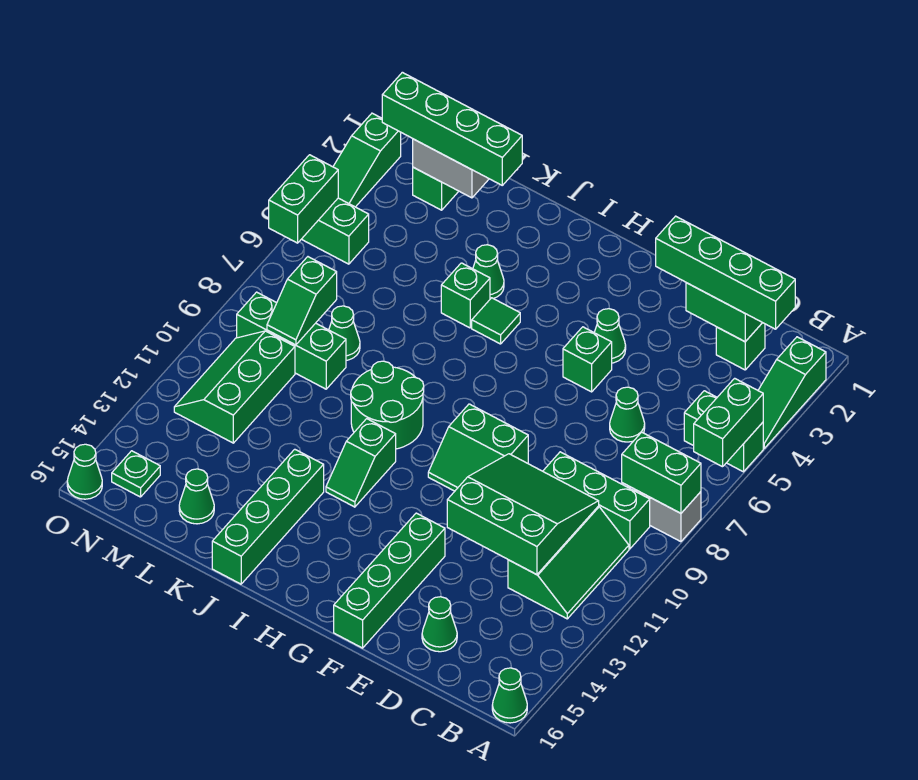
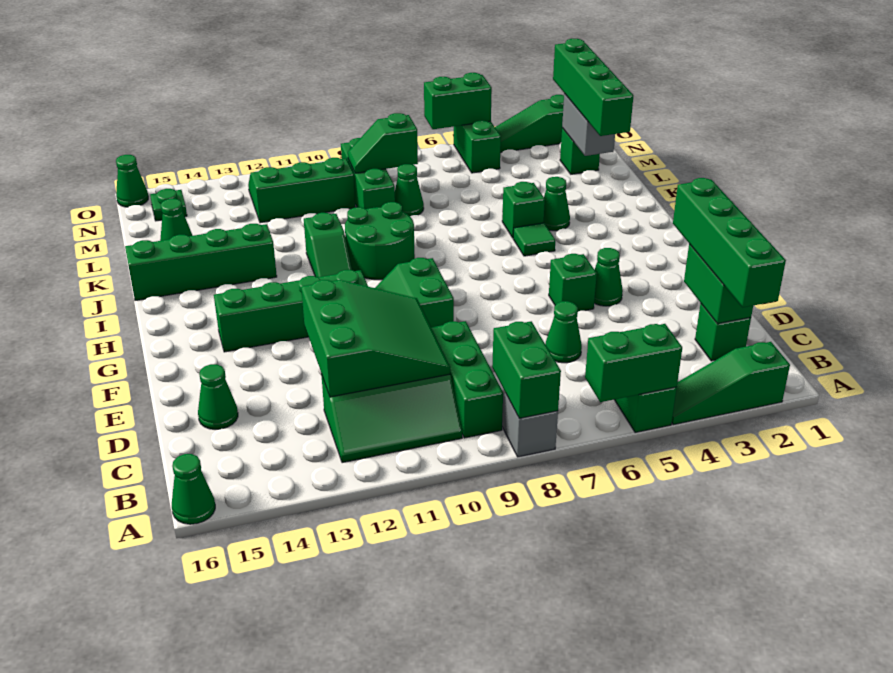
green brick F13:F16 level 1 -> green brick G11:G14 level 1
green slope I11:I12 level 1 top 11 -> green slope I11:J11 level 1 top J

